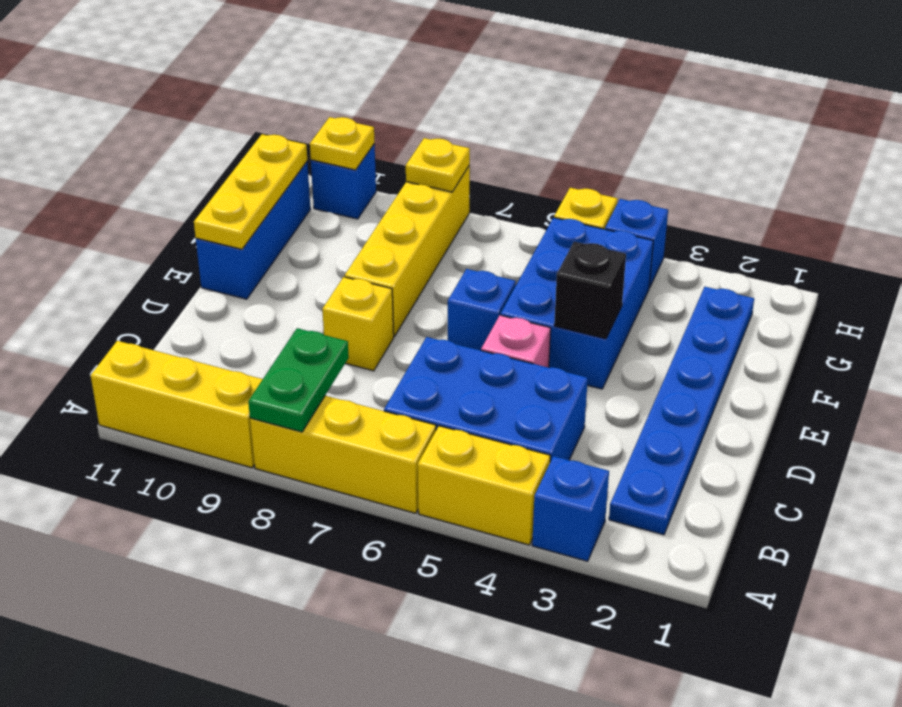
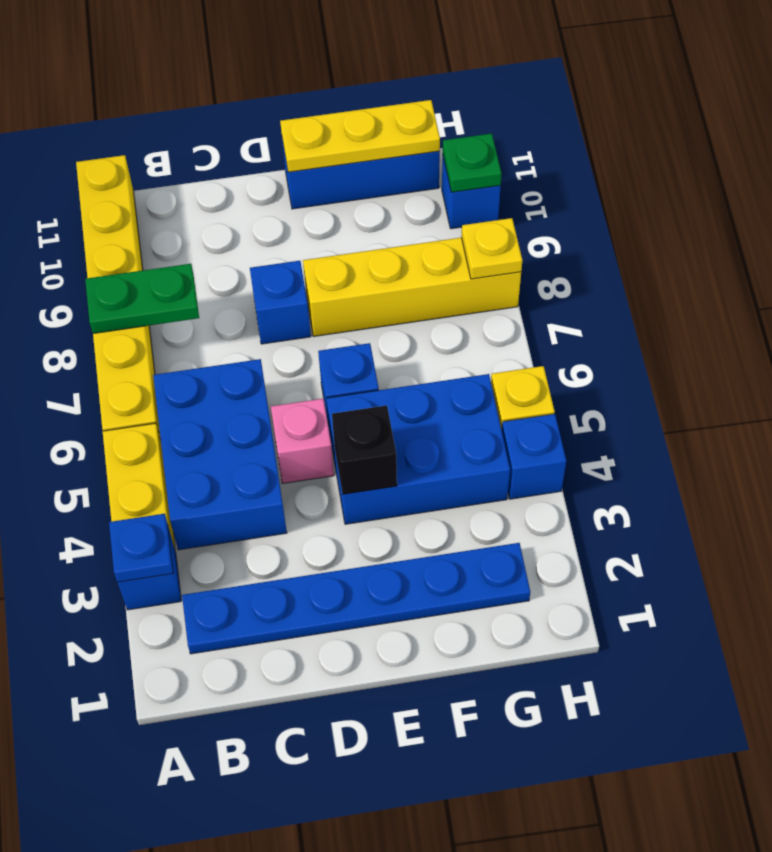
none -> blue plate A3 level 2
yellow brick D8 level 1 -> blue brick D8 level 1
yellow plate H10 level 2 -> green plate H10 level 2

